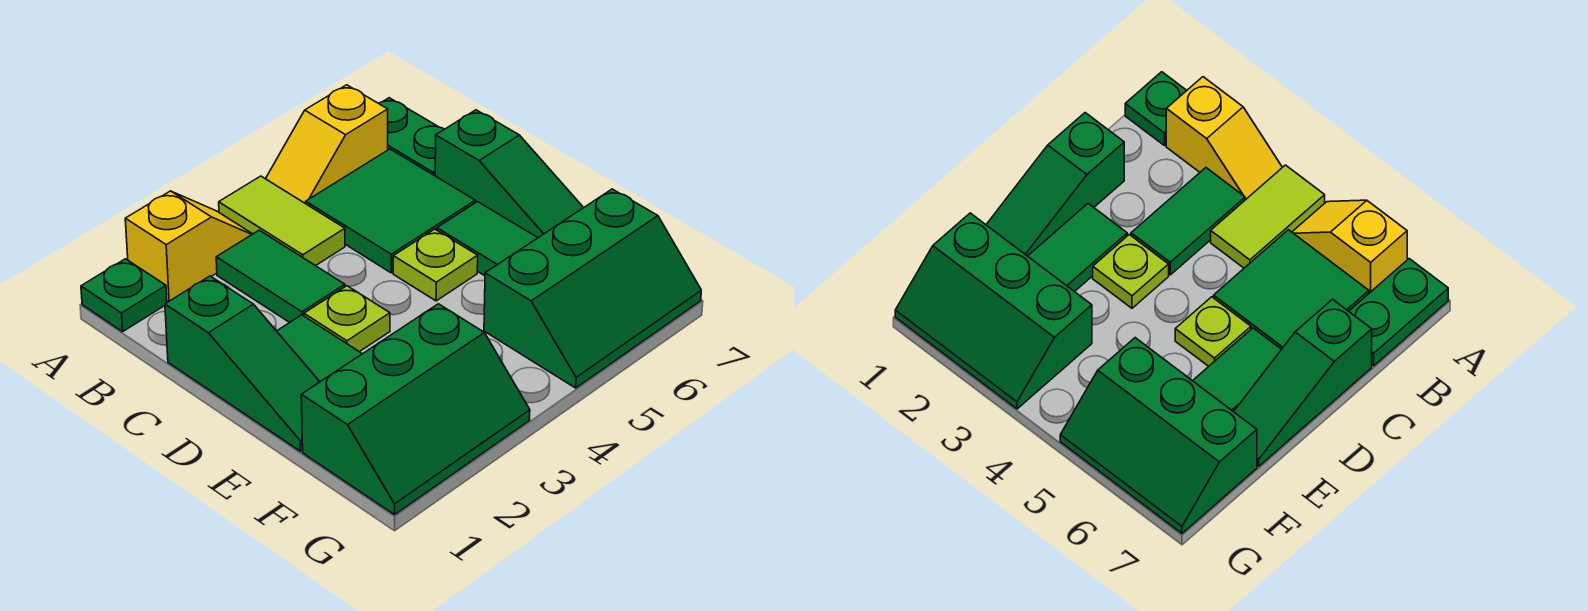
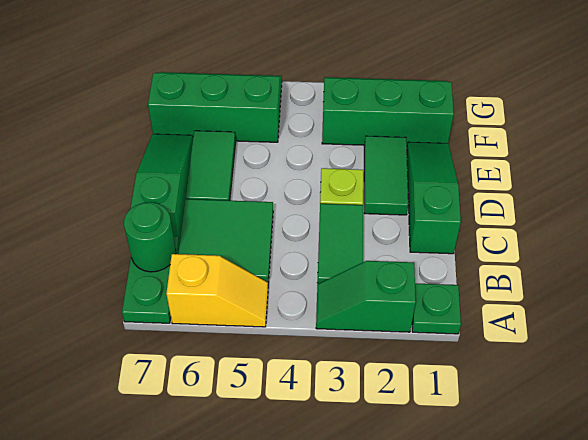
yellow slope A2:A3 level 1 top 2 -> green slope A2:A3 level 1 top 2
lime tile A4:B4 level 1 -> none
none -> green round brick B7 level 2
lime plate D5 level 1 -> none

